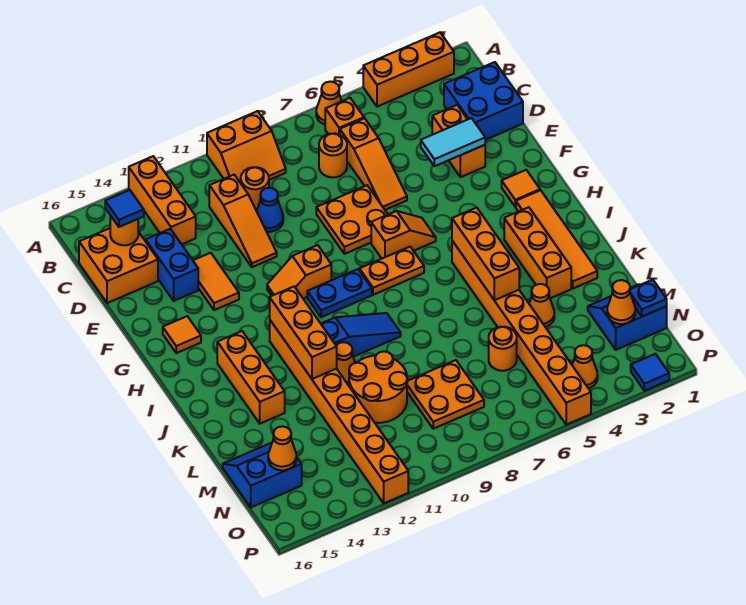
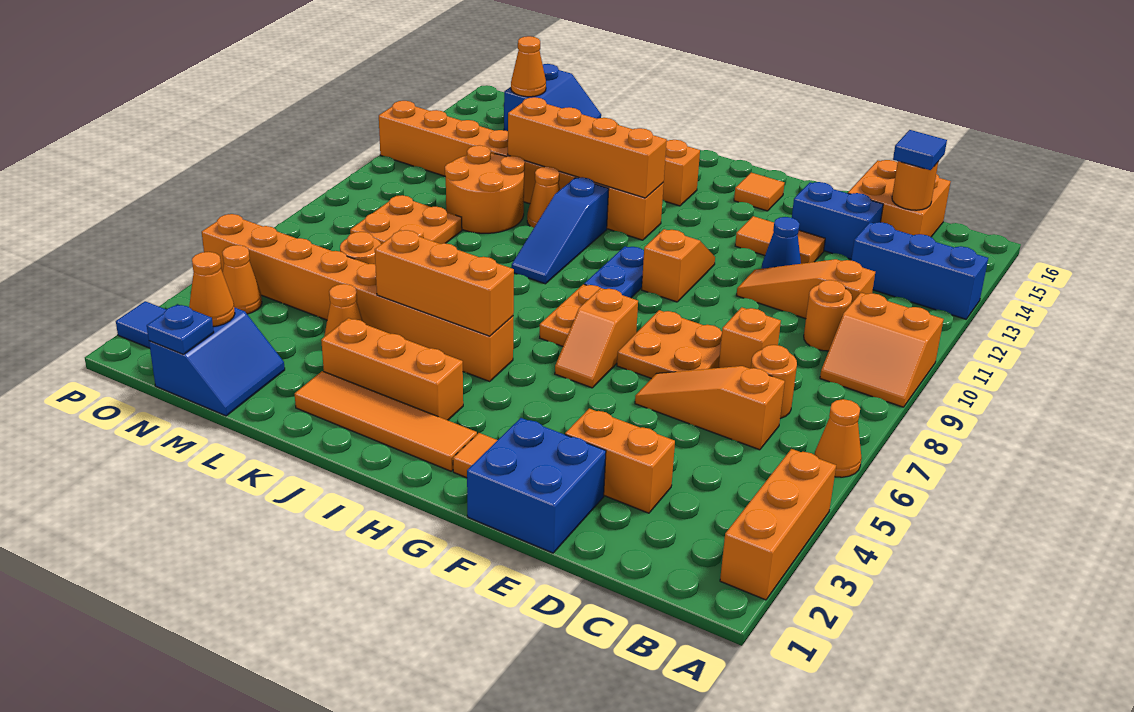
orange slope A9:B10 level 1 top A -> orange slope A9:B10 level 1 top 10
orange brick A13:C13 level 1 -> blue brick A13:C13 level 1
orange brick B6 level 1 -> orange brick D8 level 1
blue brick C1:D2 level 1 -> blue brick E1:F2 level 1
blue cone D10 level 1 -> blue cone E12 level 1
cyan tile E3:E4 level 2 -> none
orange brick I12:K12 level 2 -> orange brick I12:L12 level 2

